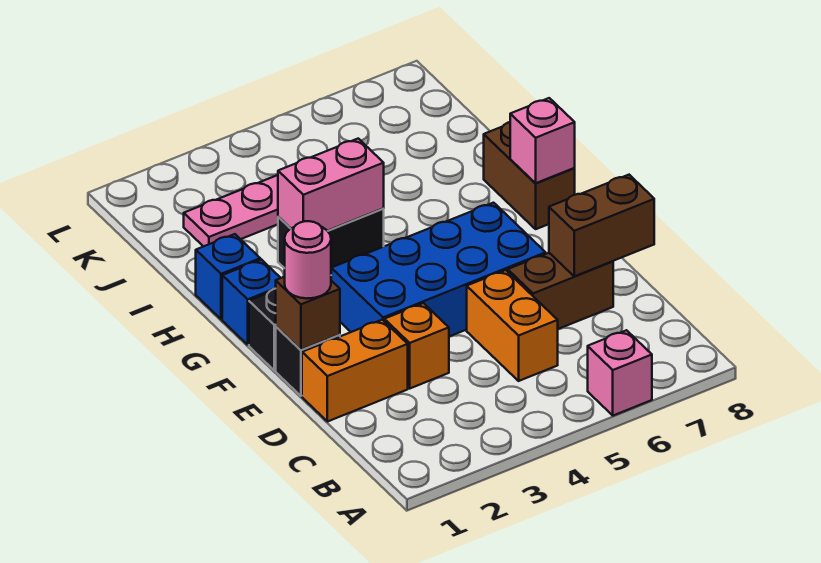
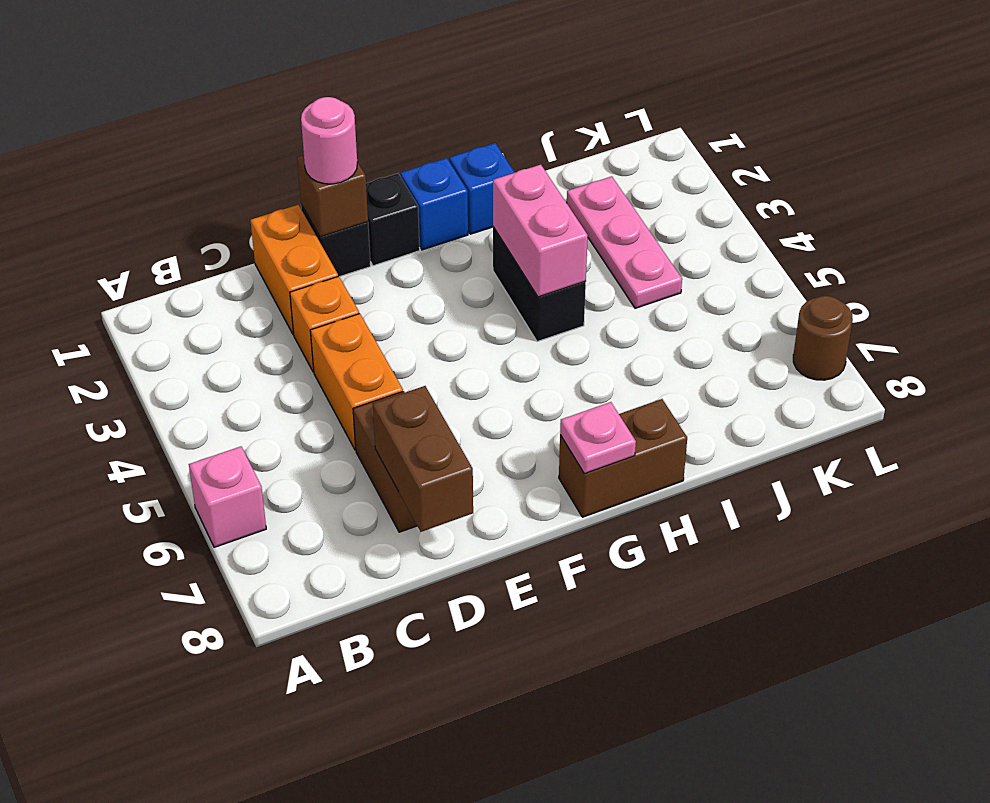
orange brick C5:D5 level 1 -> orange brick D4:D5 level 1
blue brick E3:F6 level 1 -> none
pink brick G8 level 2 -> pink plate G8 level 2
none -> brown round brick L7 level 1

